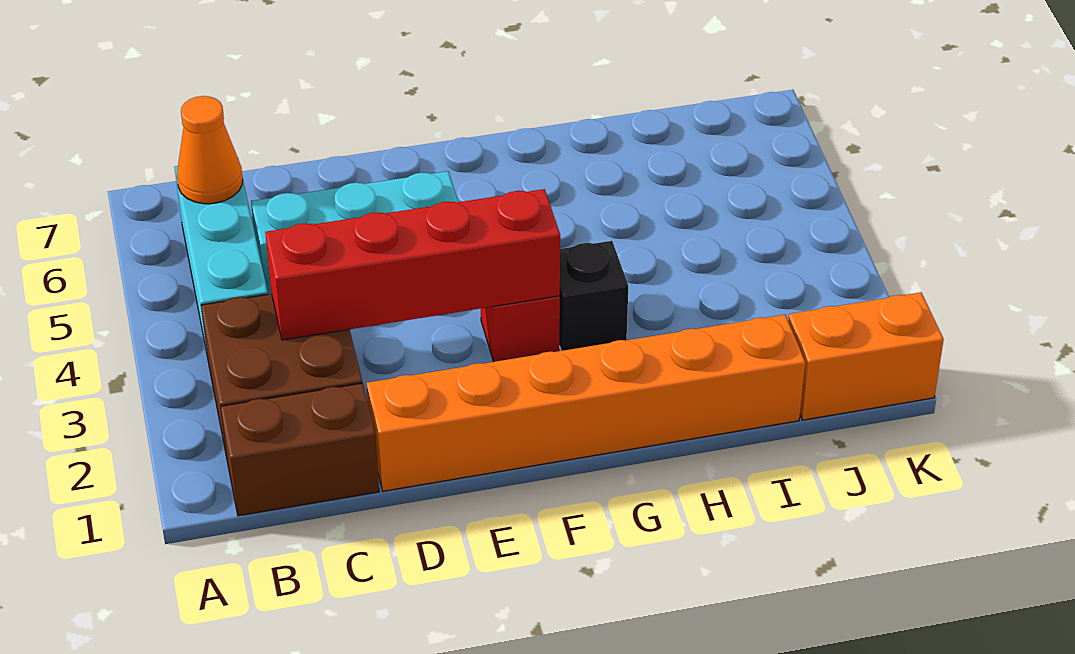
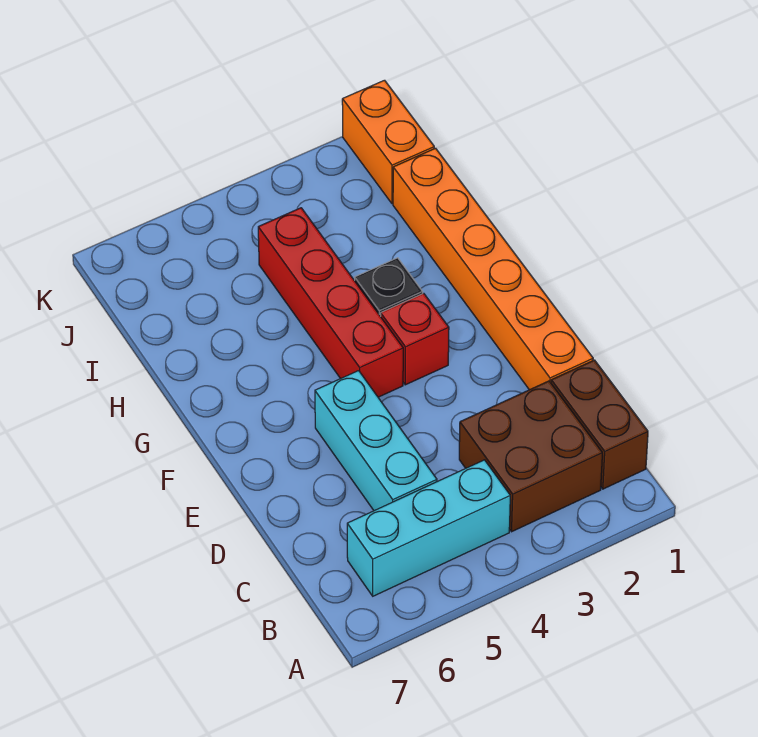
orange cone B6 level 2 -> none
red brick C3:F3 level 2 -> red brick F4:I4 level 1

